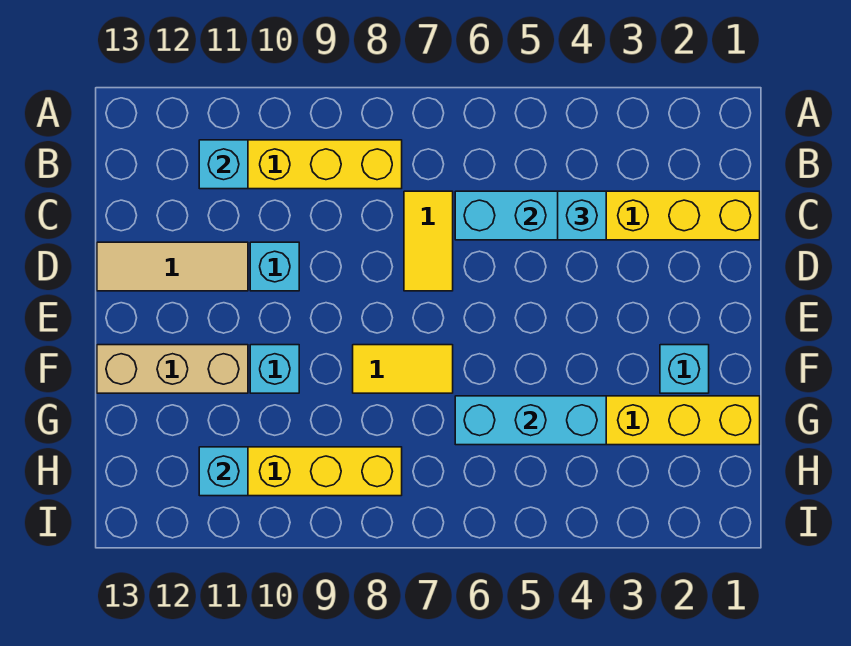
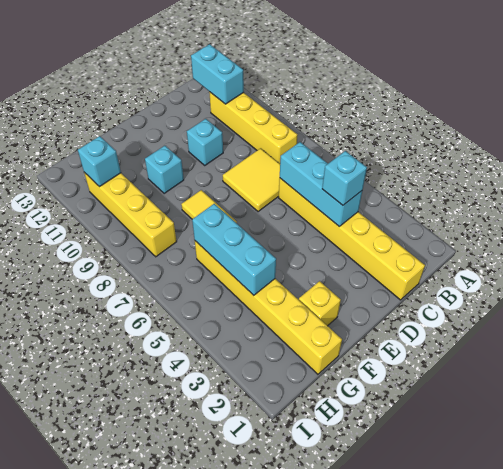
cyan brick B11 level 2 -> cyan brick B11:B12 level 2
yellow tile C7:D7 level 1 -> yellow tile C7:D8 level 1
tan tile D11:D13 level 1 -> none
cyan brick F2 level 1 -> yellow brick F2 level 1
tan brick F11:F13 level 1 -> none

